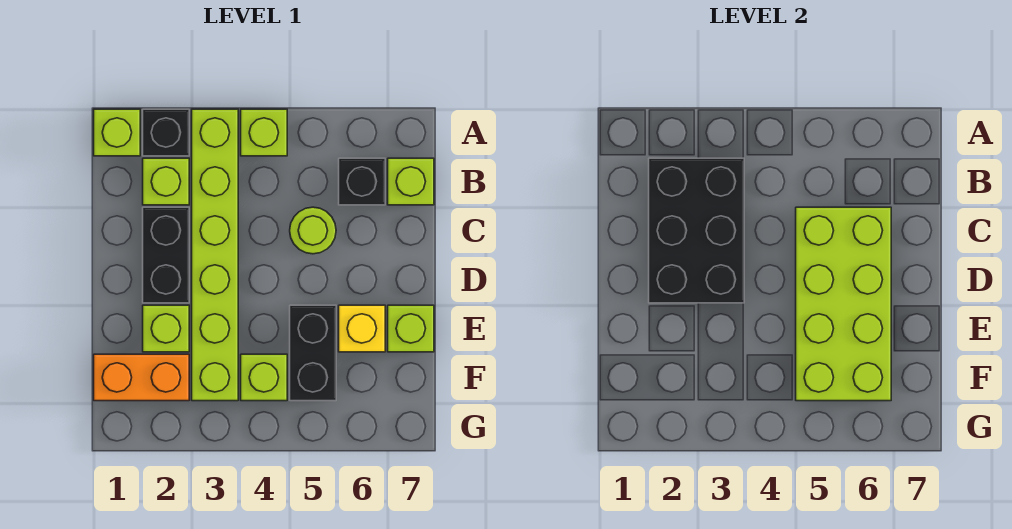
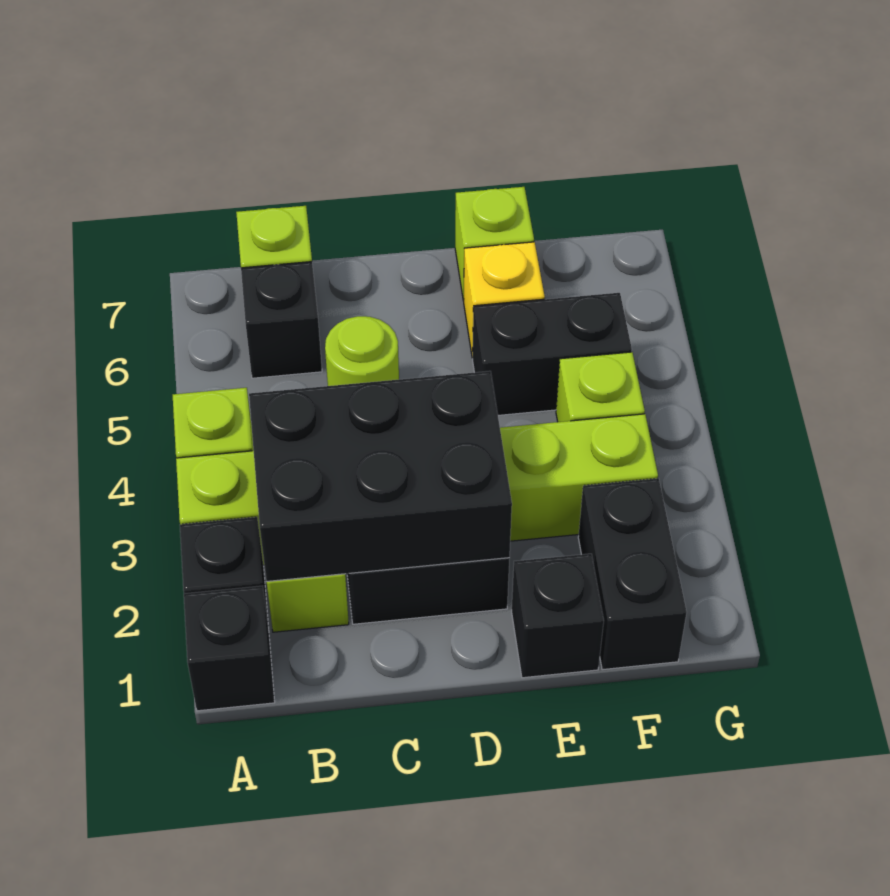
lime brick A1 level 1 -> black brick A1 level 1
lime brick C5:F6 level 2 -> none
none -> black brick E1 level 1
lime brick E2 level 1 -> none
orange brick F1:F2 level 1 -> black brick F1:F2 level 1

